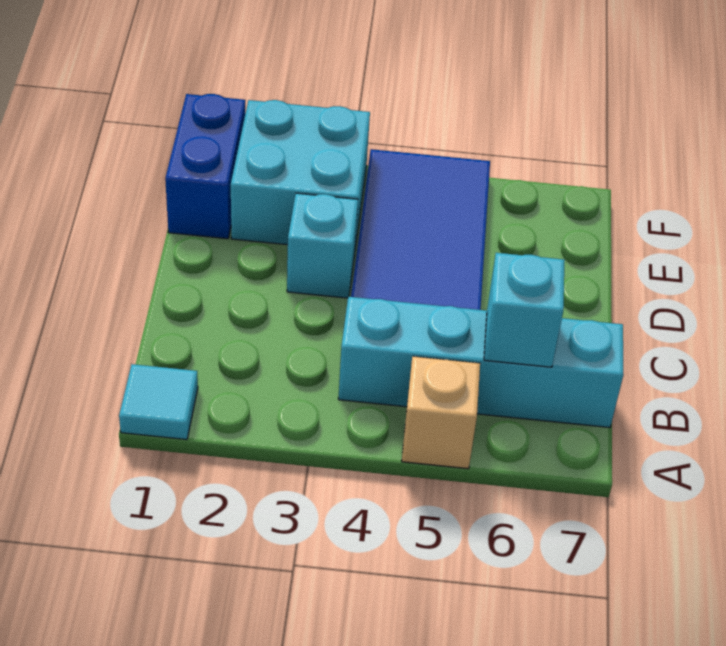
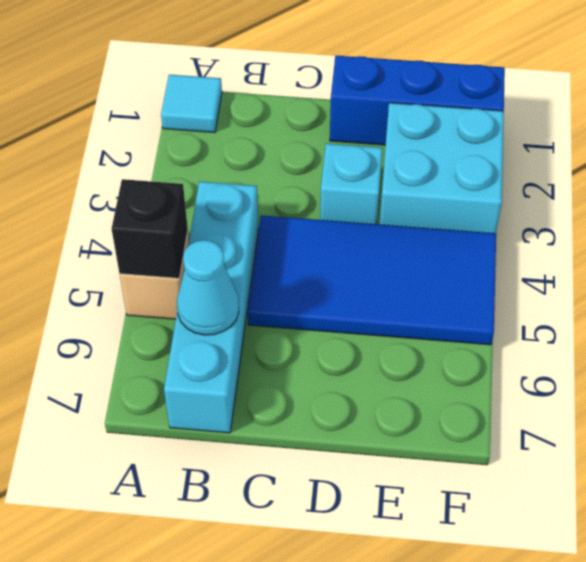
none -> black brick A5 level 2
cyan brick B6 level 2 -> cyan cone B6 level 2
blue brick E1:F1 level 1 -> blue brick D1:F1 level 1

